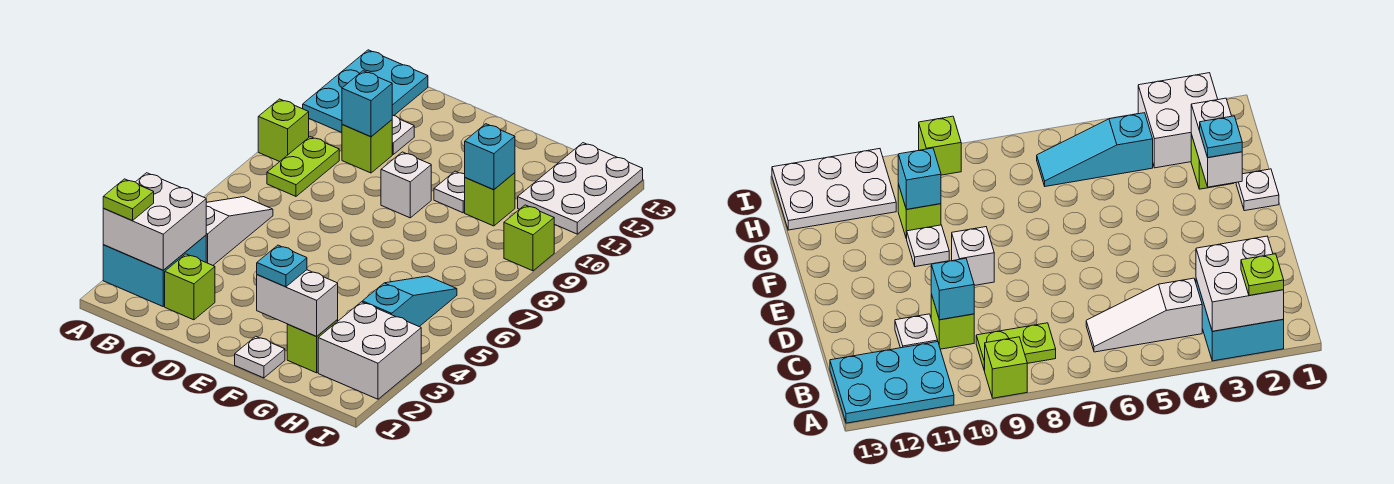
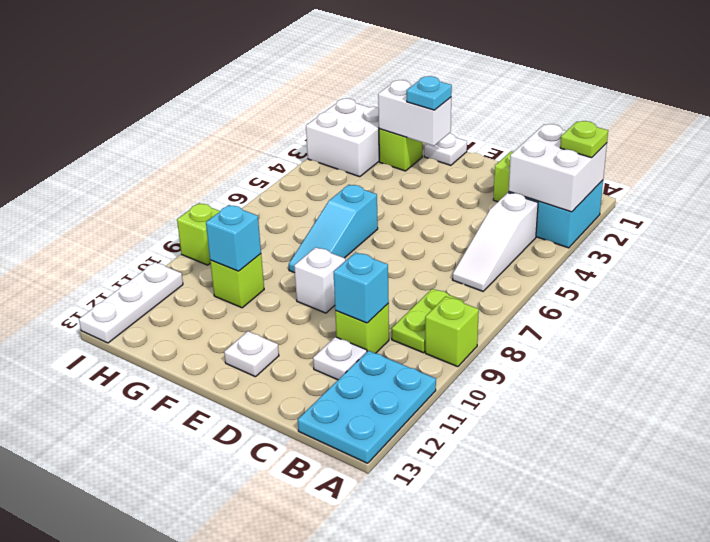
white plate F10 level 1 -> white plate E12 level 1
cyan slope H4:H6 level 1 top 4 -> cyan slope F6:F8 level 1 top 6
white plate H11:I13 level 1 -> white plate I11:I13 level 1

